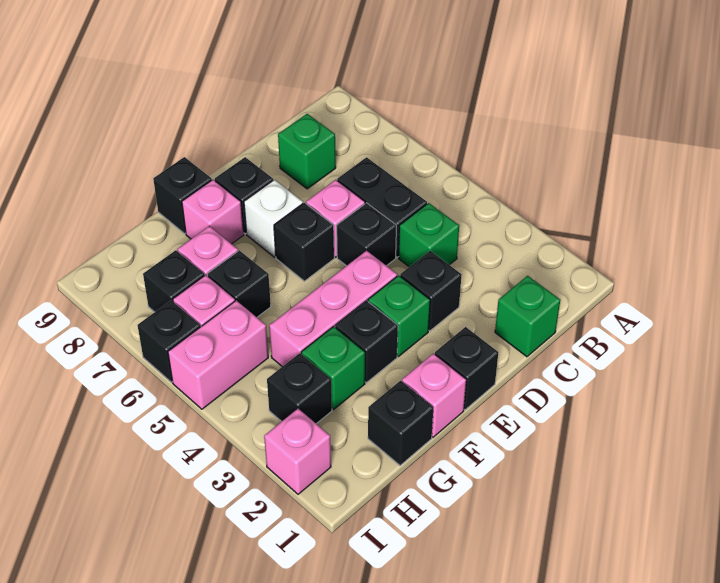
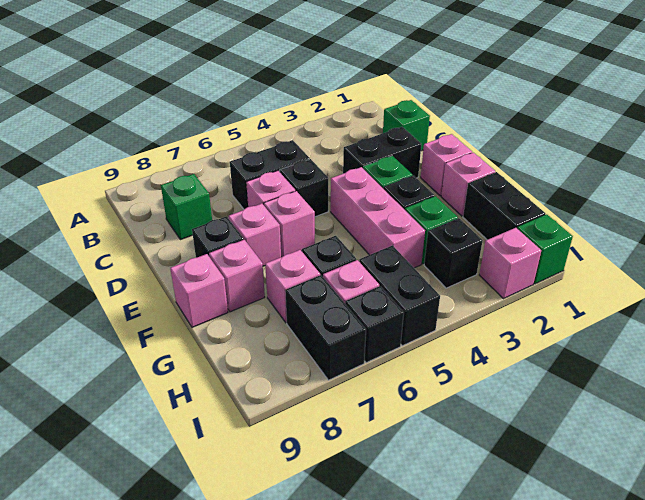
green brick C4 level 1 -> green brick I1 level 1
black brick D3 level 1 -> black brick D2:D3 level 1
black brick E1 level 1 -> pink brick E1 level 1
black brick E6 level 1 -> pink brick E6 level 1
white brick E7 level 1 -> pink brick E7 level 1
black brick F9 level 1 -> pink brick F9 level 1
black brick G1 level 1 -> black brick G1:H1 level 1
pink brick H5:I5 level 1 -> black brick H5:I5 level 1
black brick H7 level 1 -> black brick H7:I7 level 1

